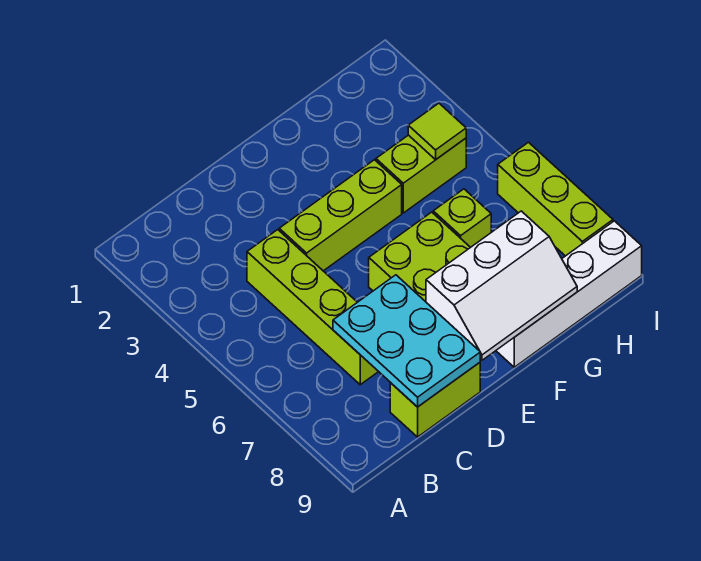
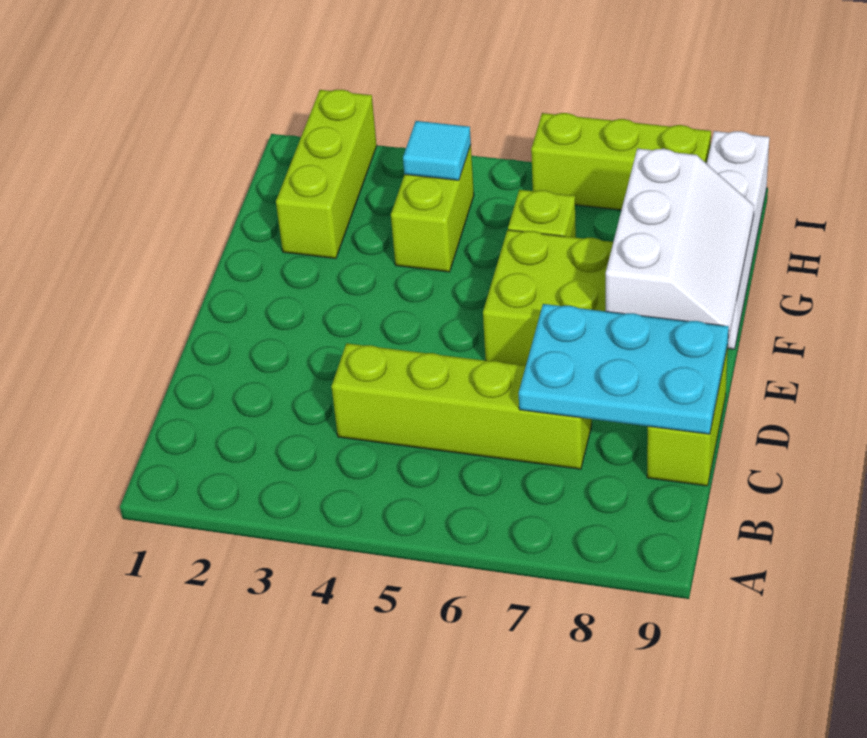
lime brick D4:F4 level 1 -> lime brick G2:I2 level 1
lime tile H4 level 2 -> cyan tile H4 level 2

